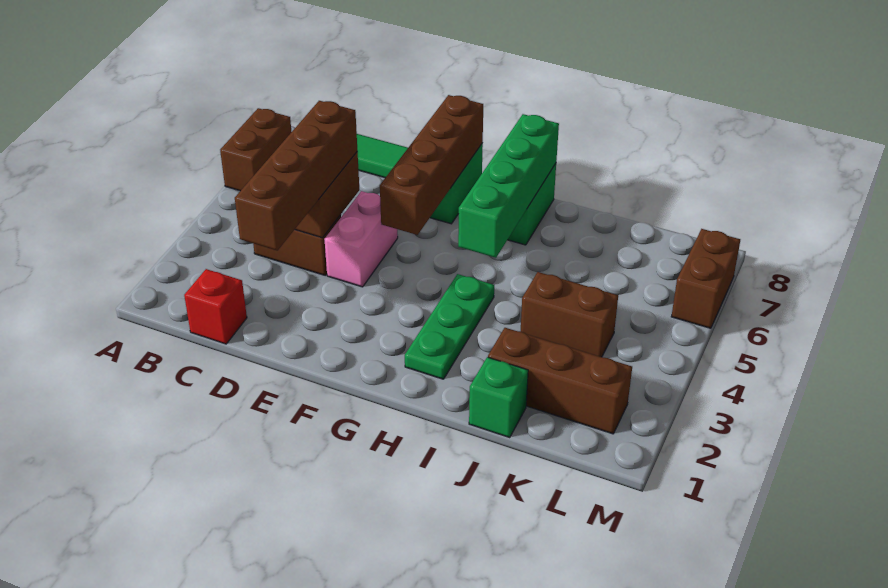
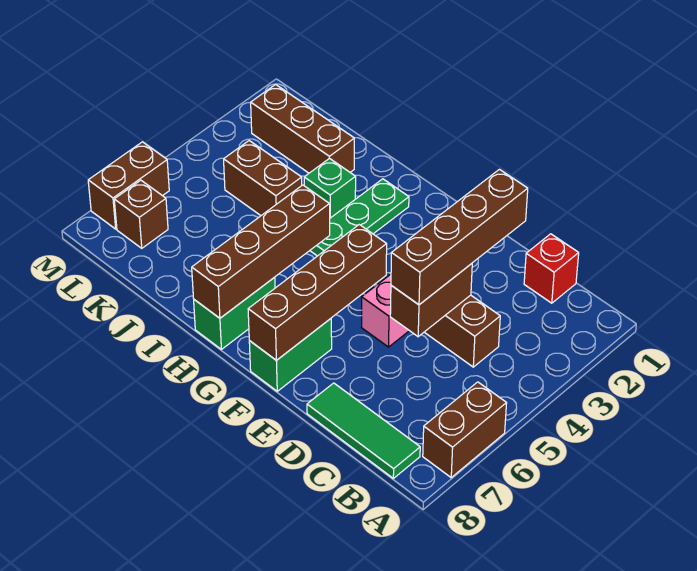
green brick H5:H8 level 2 -> brown brick H5:H8 level 2
green brick J1 level 1 -> green brick I3 level 1
none -> brown brick L7 level 1

